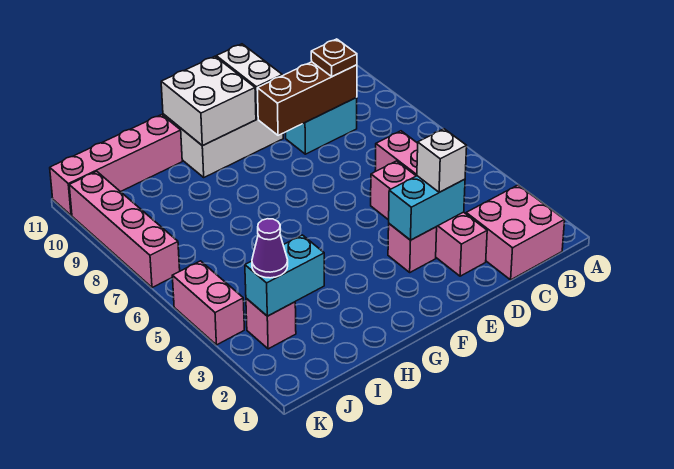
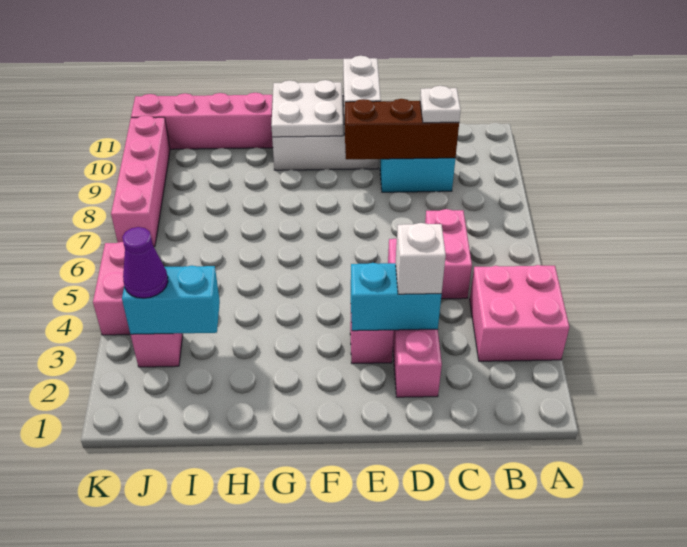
pink brick B1:C2 level 1 -> pink brick A3:B4 level 1
brown plate C9 level 3 -> white plate C9 level 3
white brick F10:G11 level 2 -> white plate F10:G11 level 2

